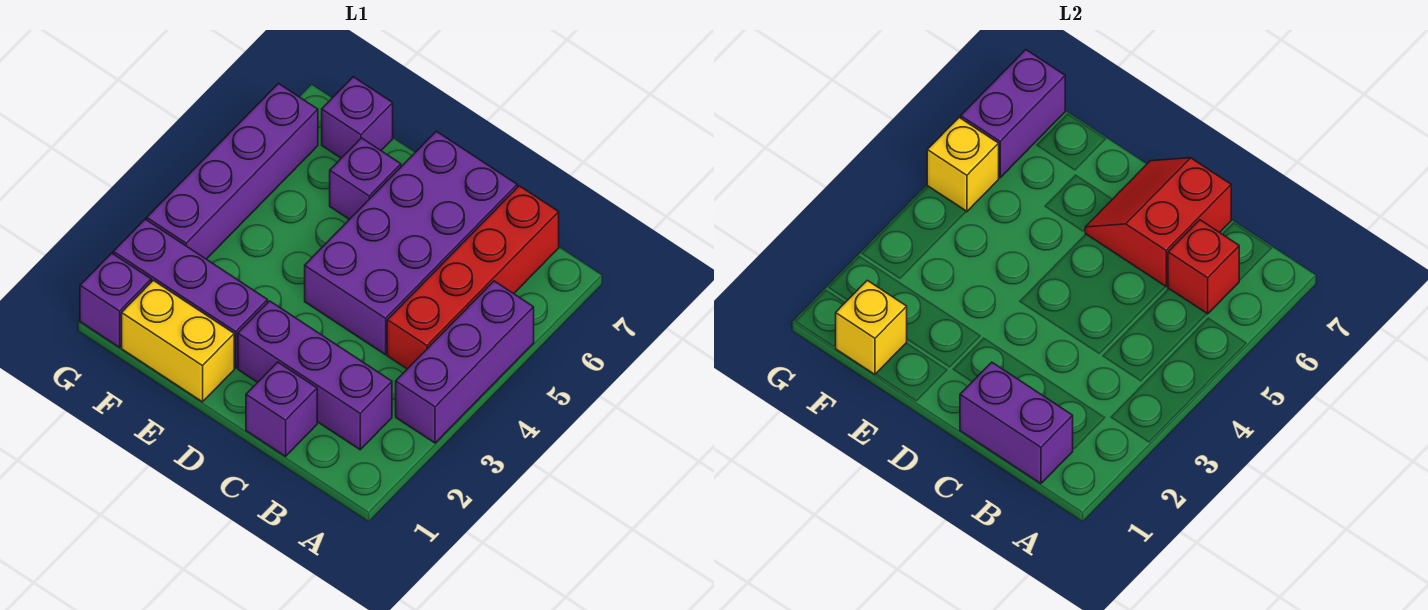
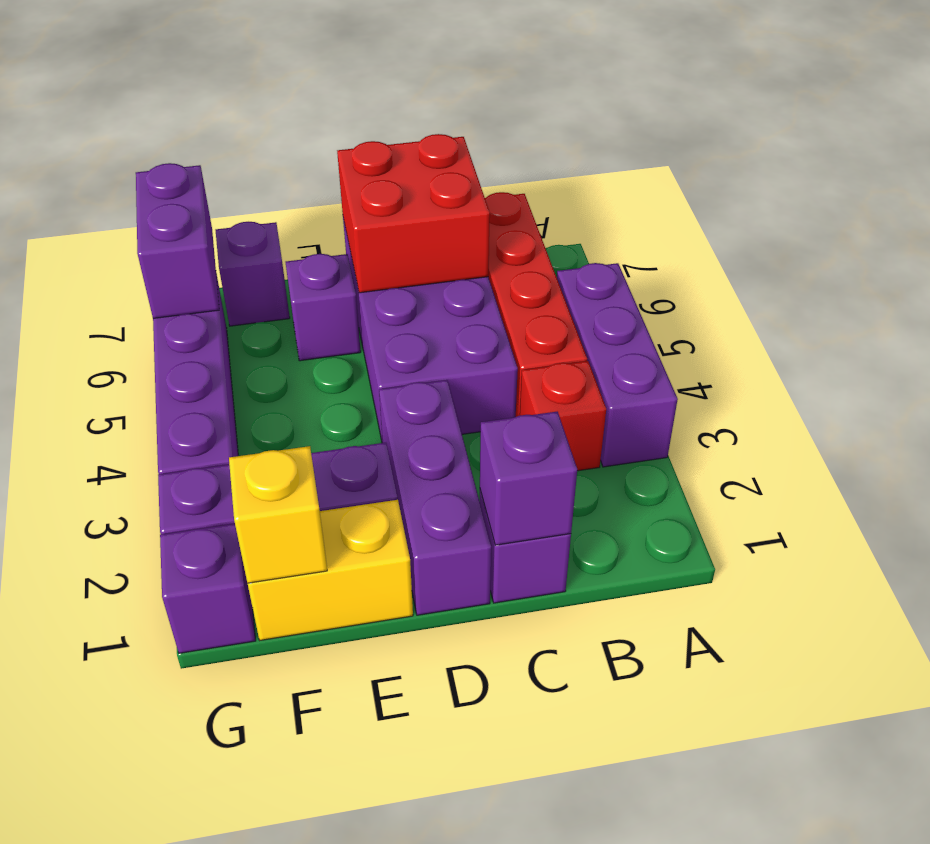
purple brick B1:C1 level 2 -> purple brick C1 level 2
purple brick B2:D2 level 1 -> purple brick D1:D3 level 1
red brick B6 level 2 -> red brick B3 level 1
red slope C6:D7 level 2 top C -> red brick C6:D7 level 2
yellow brick G5 level 2 -> none

